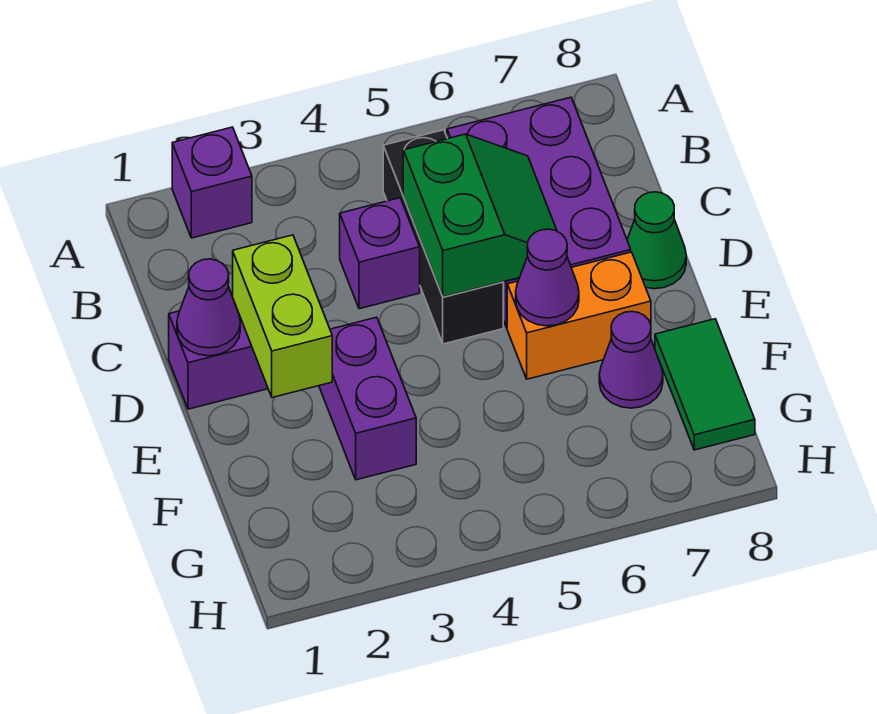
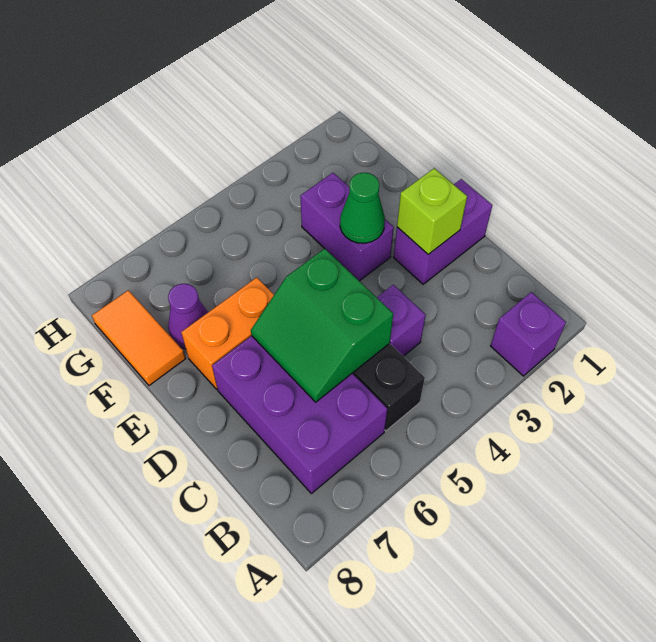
purple cone D1 level 2 -> none
lime brick D2:E2 level 2 -> lime brick D2 level 2
green cone D8 level 1 -> green cone E3 level 2
purple cone E6 level 2 -> none
green tile F8:G8 level 1 -> orange tile F8:G8 level 1

